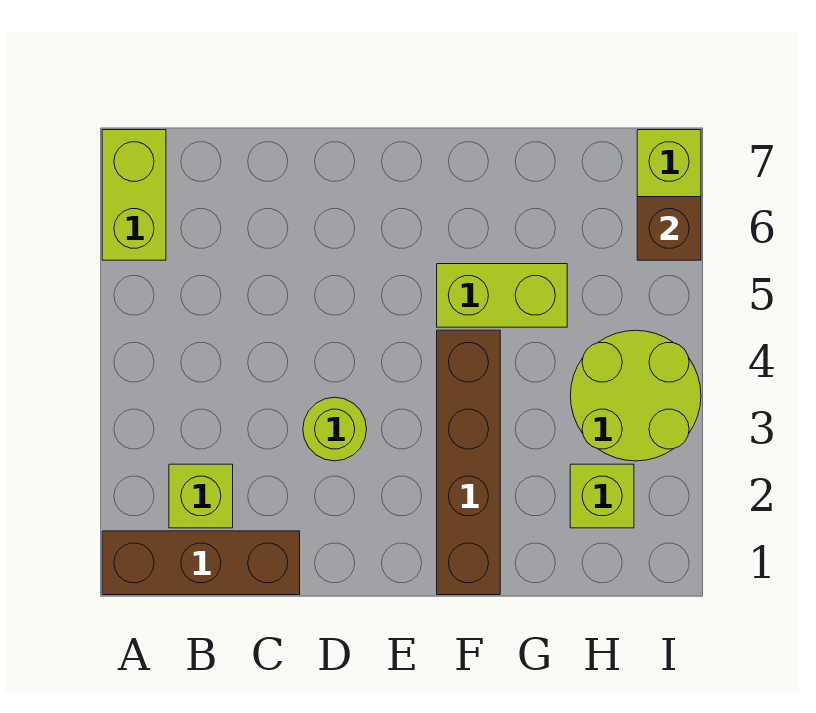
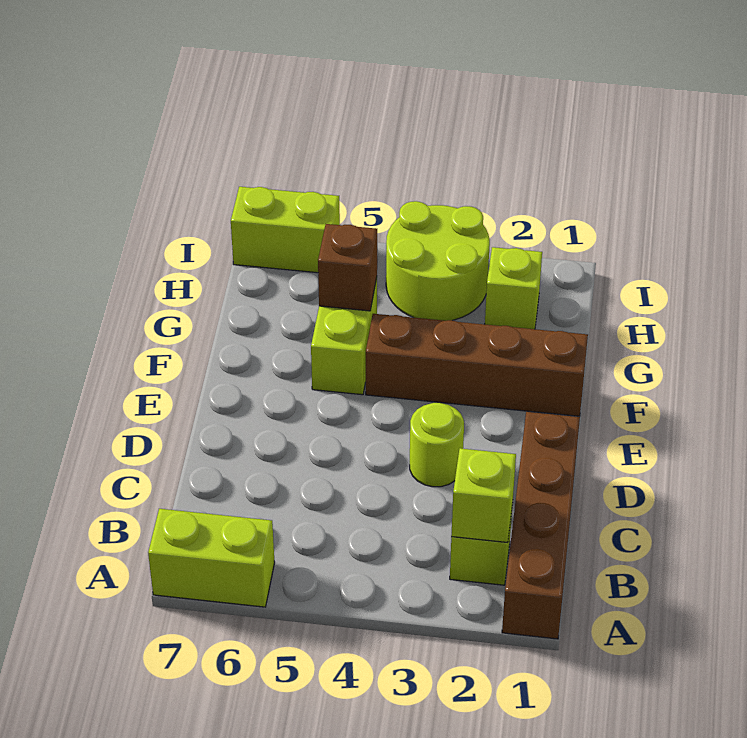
brown brick A1:C1 level 1 -> brown brick A1:D1 level 1
none -> lime brick B2 level 2
brown brick I6 level 2 -> brown brick G5 level 2

